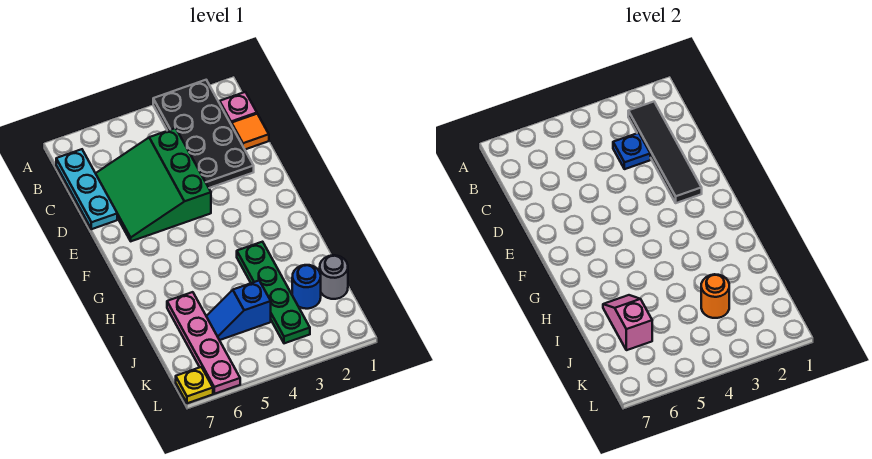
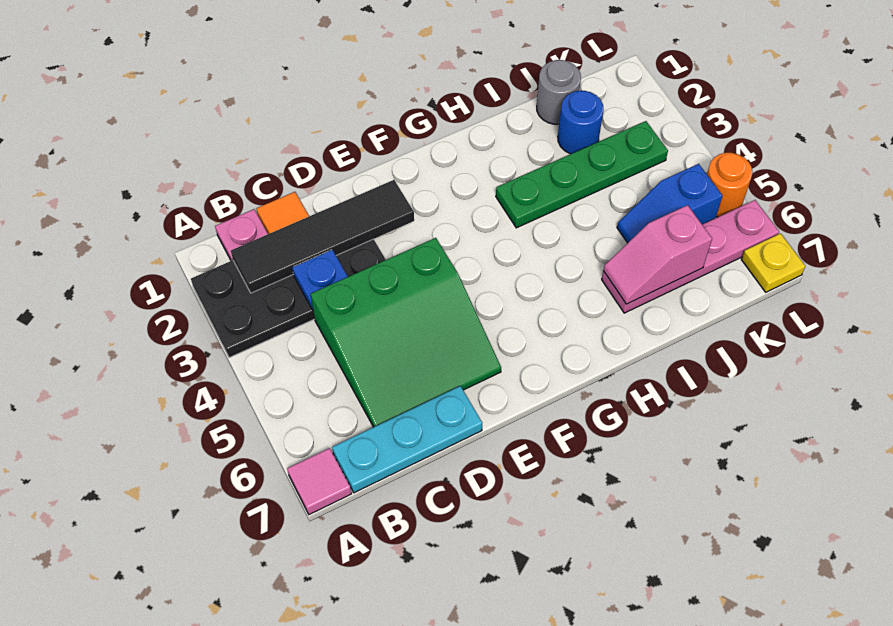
none -> pink tile A7 level 1
orange round brick J3 level 2 -> orange round brick L5 level 1
blue slope J4:J5 level 1 top 4 -> blue slope J5:K5 level 1 top K

